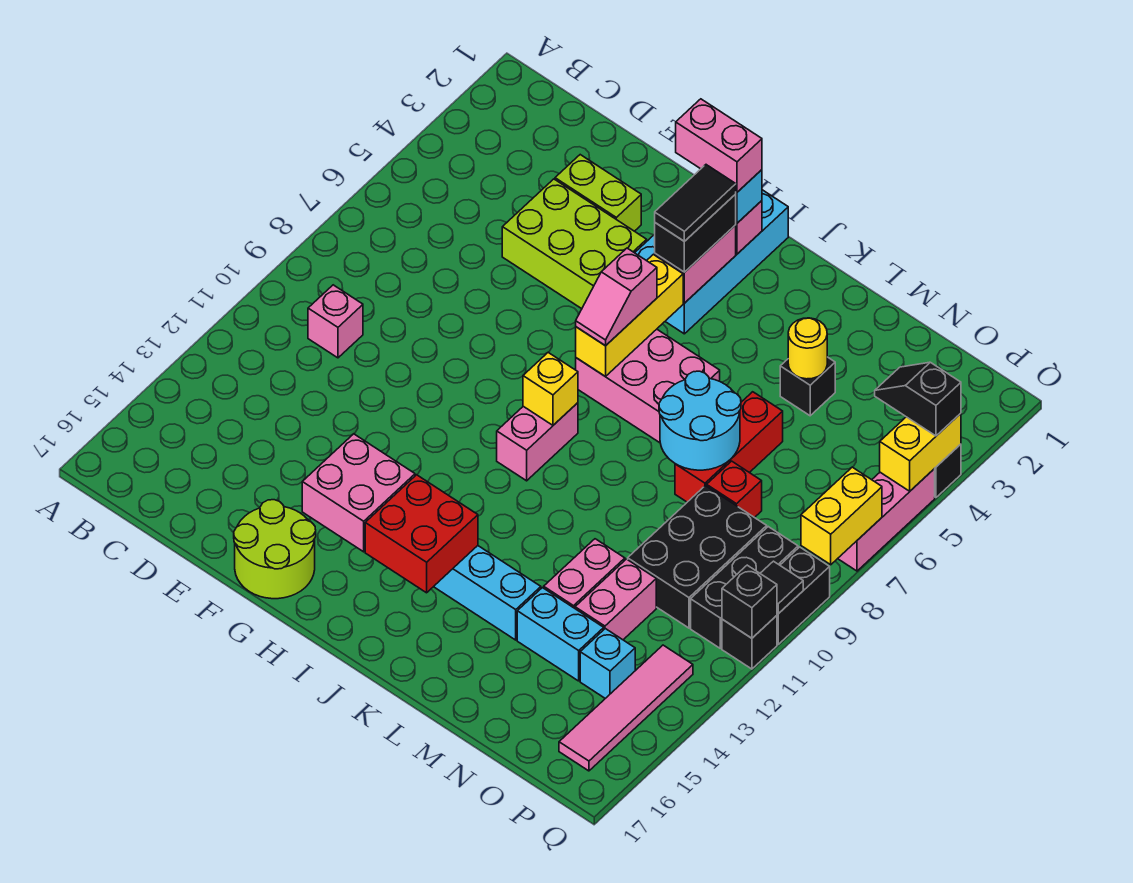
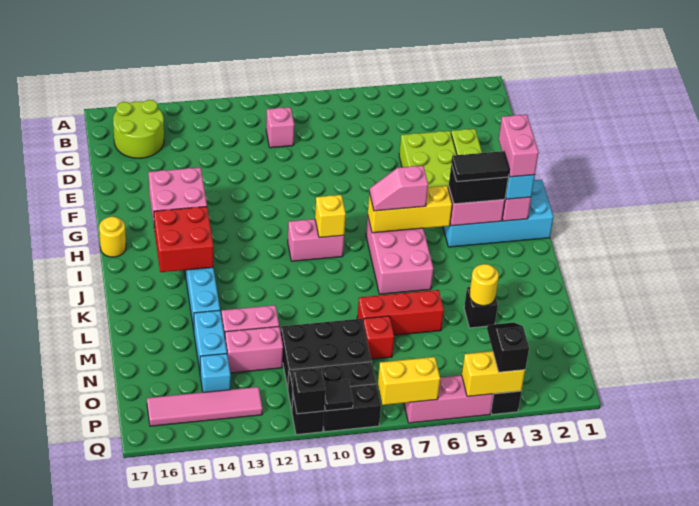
lime round brick F16:G17 level 1 -> lime round brick B15:C16 level 1
none -> yellow round brick H17 level 1
cyan round brick L7:M8 level 2 -> none

